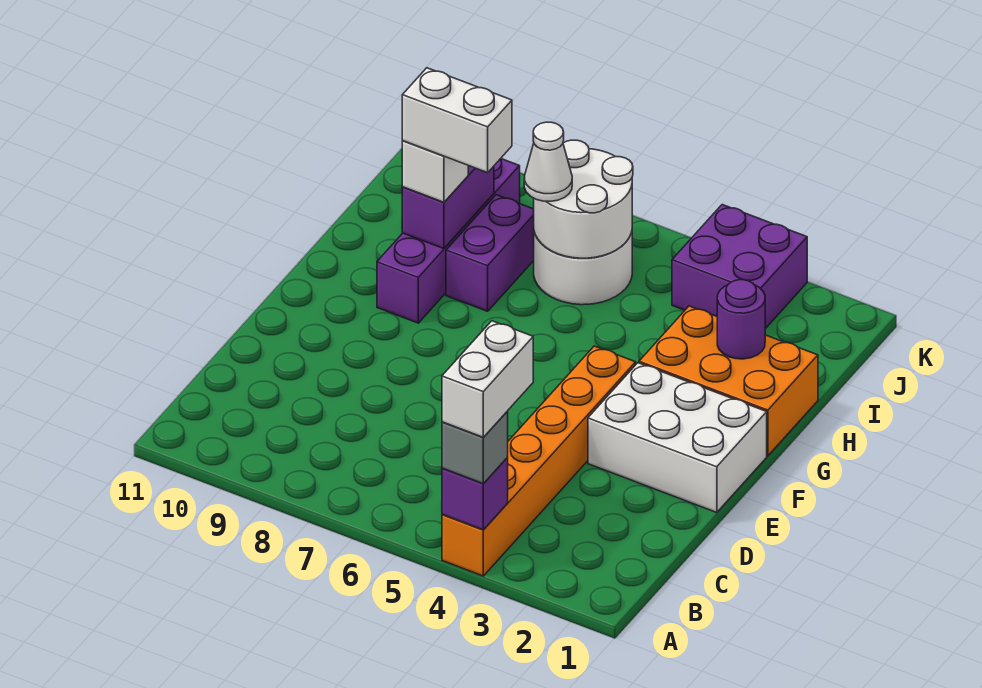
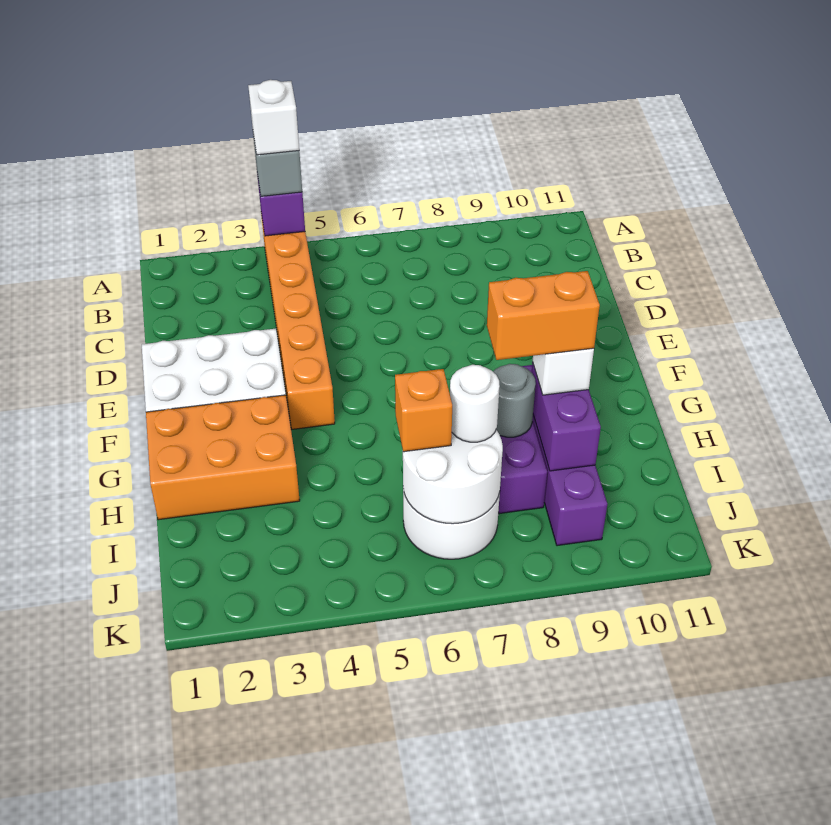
white brick A4:B4 level 4 -> white brick A4 level 4
purple round brick H2 level 2 -> none
none -> grey round brick H8 level 2
white brick H8:H9 level 4 -> orange brick H8:H9 level 4
none -> orange brick I6 level 3
white cone I7 level 3 -> white round brick I7 level 3
purple brick J3:K4 level 1 -> none

